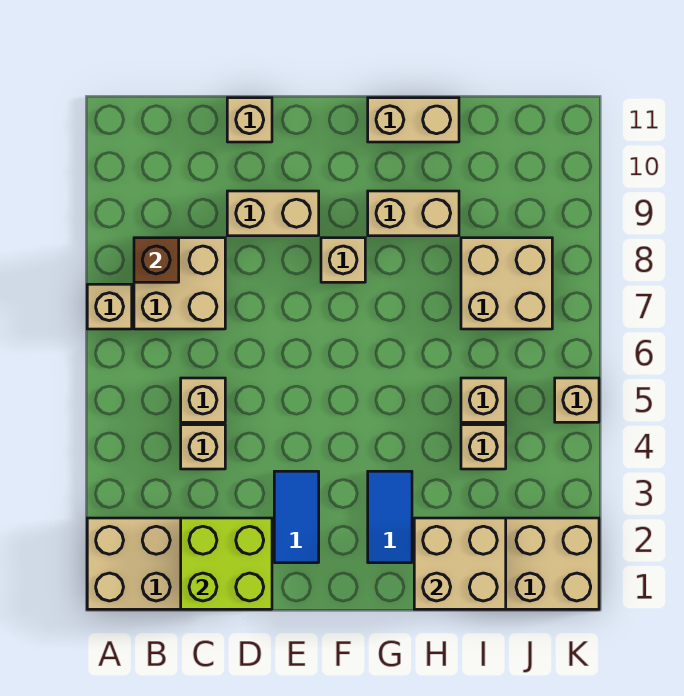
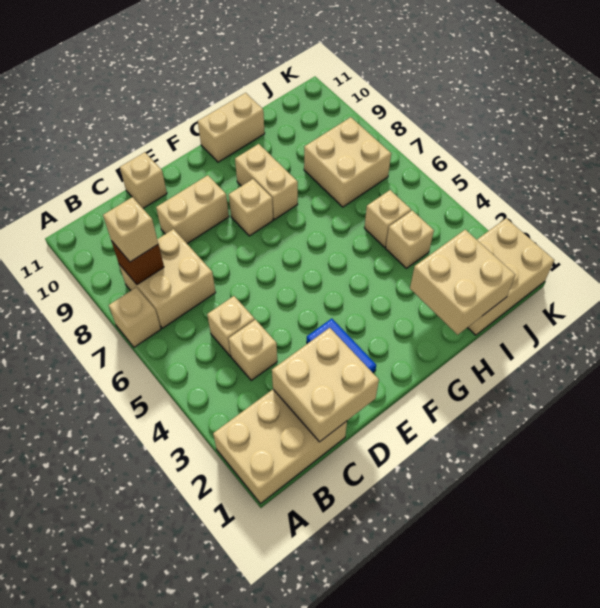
lime brick C1:D2 level 2 -> tan brick C1:D2 level 2
blue tile G2:G3 level 1 -> none
tan brick G9:H9 level 1 -> tan brick G8:G9 level 1
tan brick K5 level 1 -> tan brick B8 level 3

